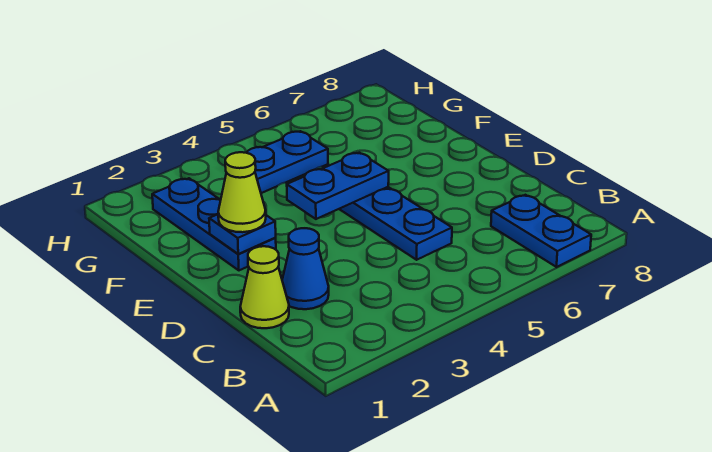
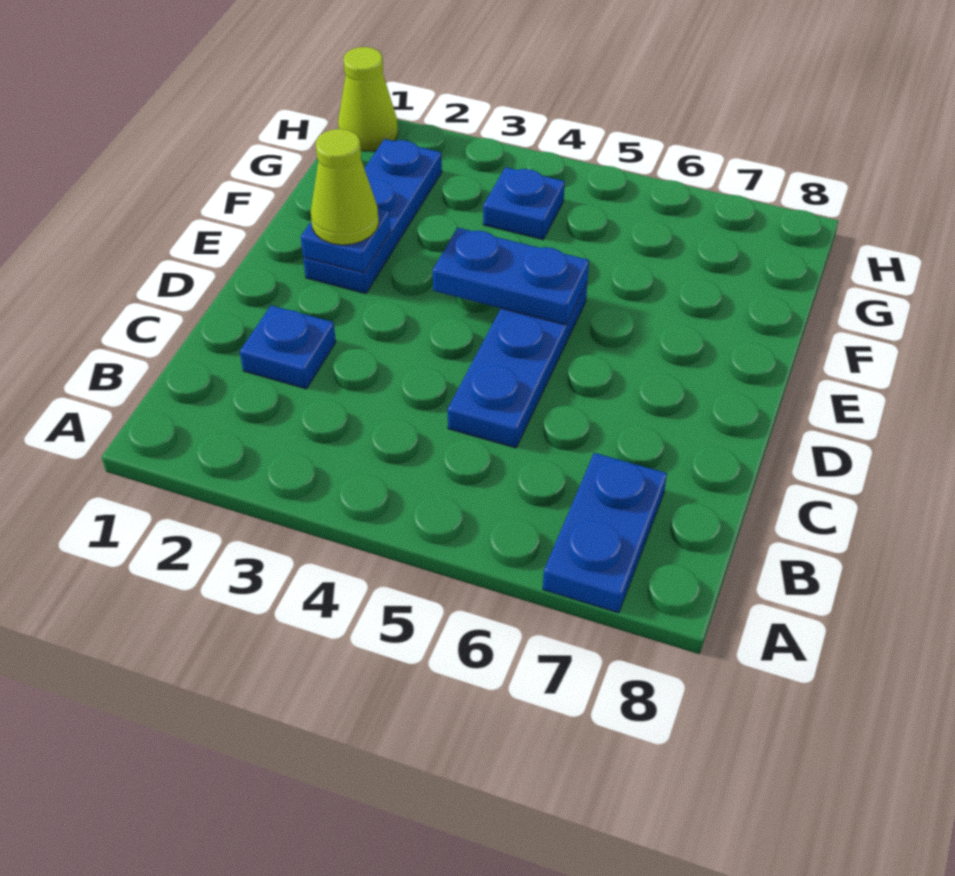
lime cone C1 level 1 -> lime cone H1 level 1
blue cone C2 level 1 -> blue plate C2 level 1
blue plate G4:G5 level 1 -> blue plate G4 level 1

